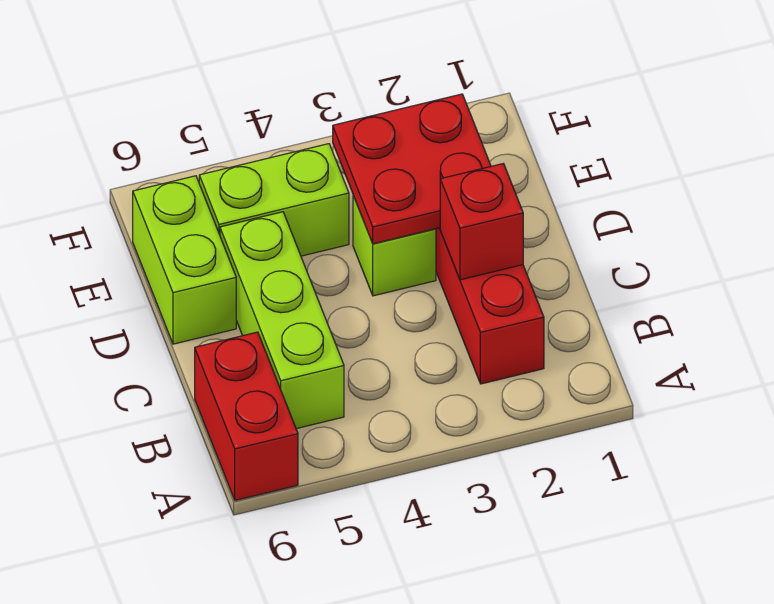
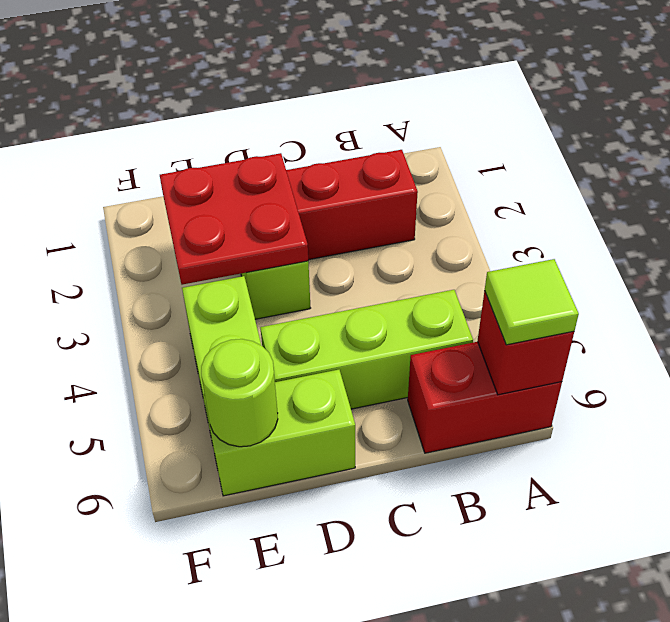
none -> lime tile A6 level 3
red brick C2 level 2 -> red brick A6 level 2
none -> lime round brick E6 level 2

